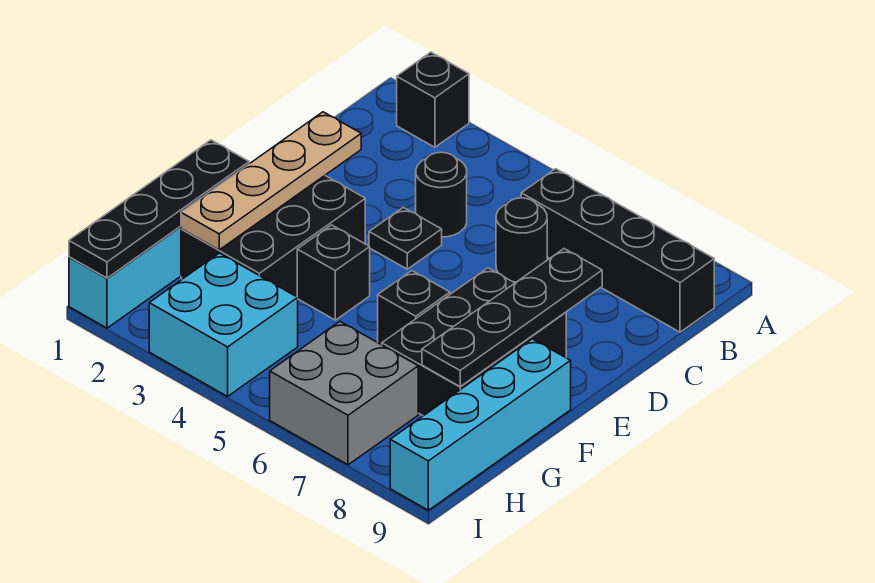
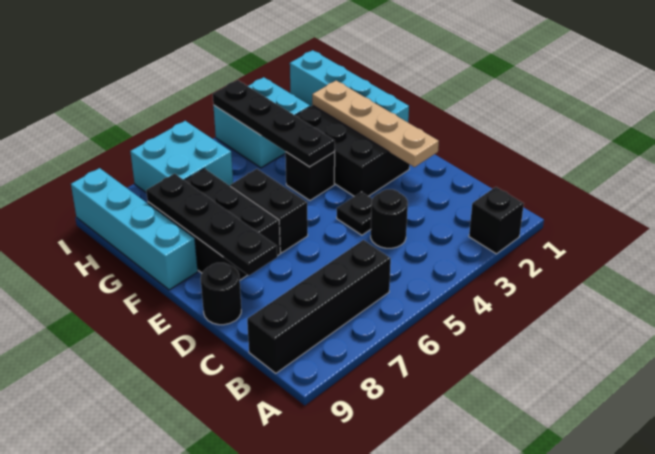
black round brick C6 level 1 -> black round brick D9 level 1
black plate F1:I1 level 2 -> black plate F4:I4 level 2
black brick F6 level 1 -> black brick E6:F6 level 1
grey brick H6:I7 level 1 -> cyan brick H6:I7 level 1

